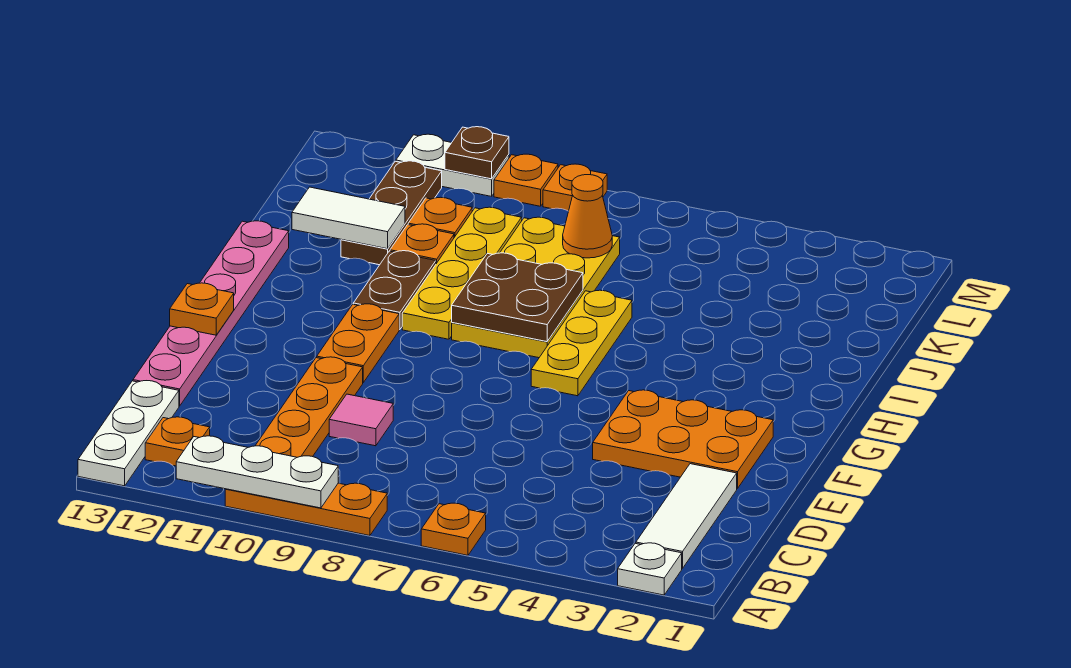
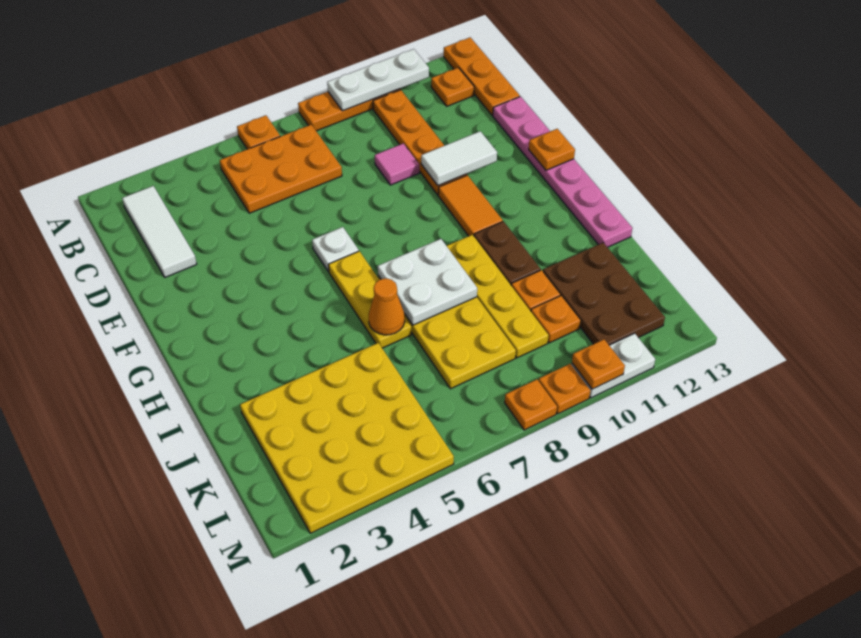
white plate A2 level 1 -> white plate F6 level 1
white plate A13:C13 level 1 -> orange plate A13:C13 level 1
orange plate E2:F4 level 1 -> orange plate B5:C7 level 1
orange plate F10:G10 level 1 -> orange tile F10:G10 level 1
brown plate H7:I8 level 2 -> white plate H7:I8 level 2
none -> yellow plate J2:M5 level 1
brown plate J11:L11 level 1 -> brown plate J11:L12 level 1
white tile J11:J12 level 2 -> white tile E10:E11 level 2
orange cone K7 level 2 -> orange cone I6 level 2
brown plate M10 level 2 -> orange plate M10 level 2

